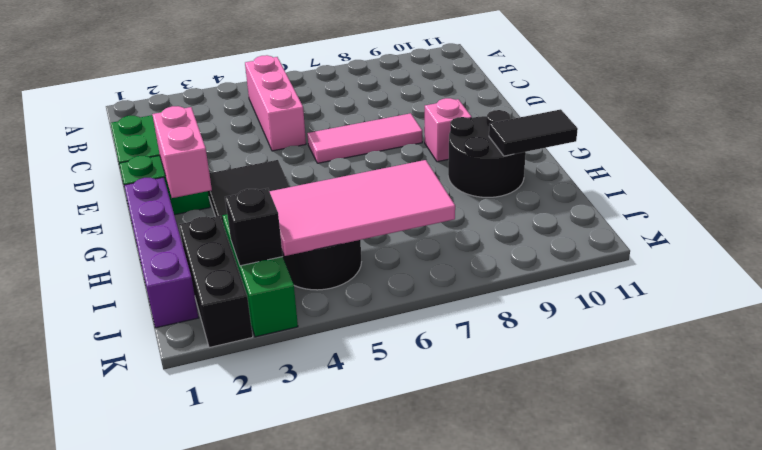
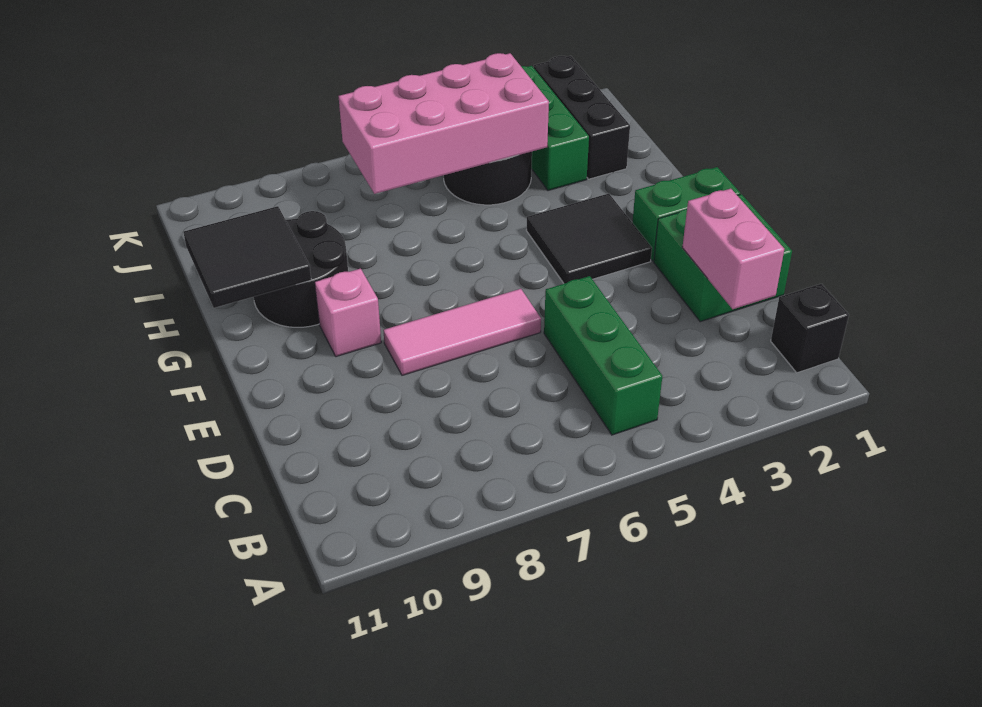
pink brick B5:D5 level 1 -> green brick B5:D5 level 1
pink brick F2:G2 level 2 -> pink brick C2:D2 level 2
purple brick G1:J1 level 1 -> none
black tile H10:H11 level 2 -> black tile G10:H11 level 2
pink tile I4:J7 level 2 -> pink brick I4:J7 level 2
black brick J3 level 2 -> black brick B1 level 1

